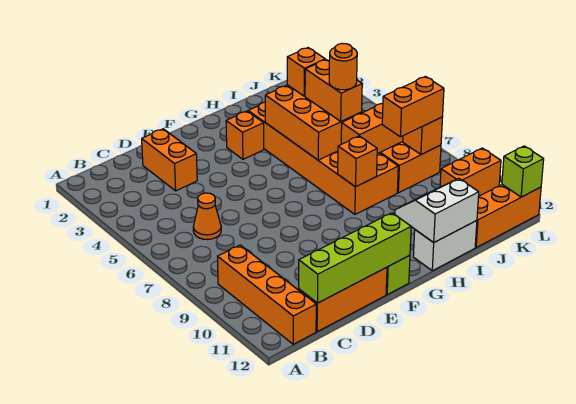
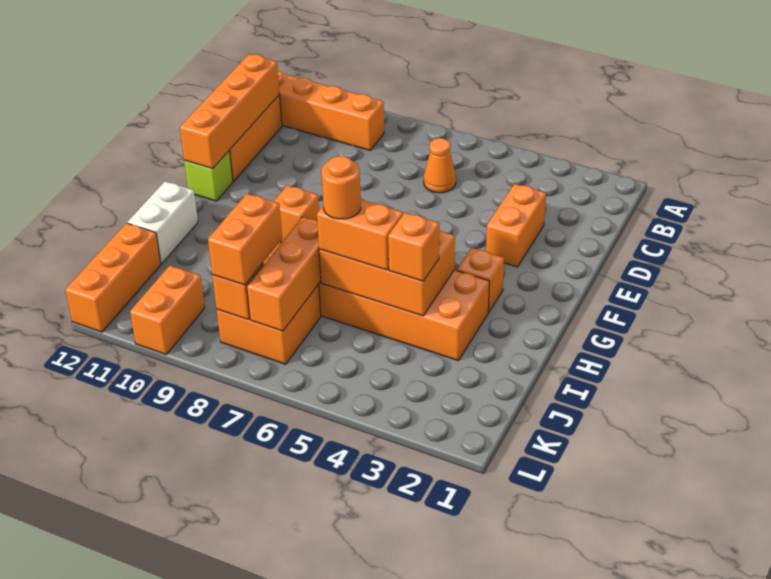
lime brick C12:F12 level 2 -> orange brick C12:F12 level 2
orange brick D2:D3 level 1 -> orange brick D3:E3 level 1
white slope H11:I12 level 2 top 12 -> none
lime brick L12 level 2 -> none

